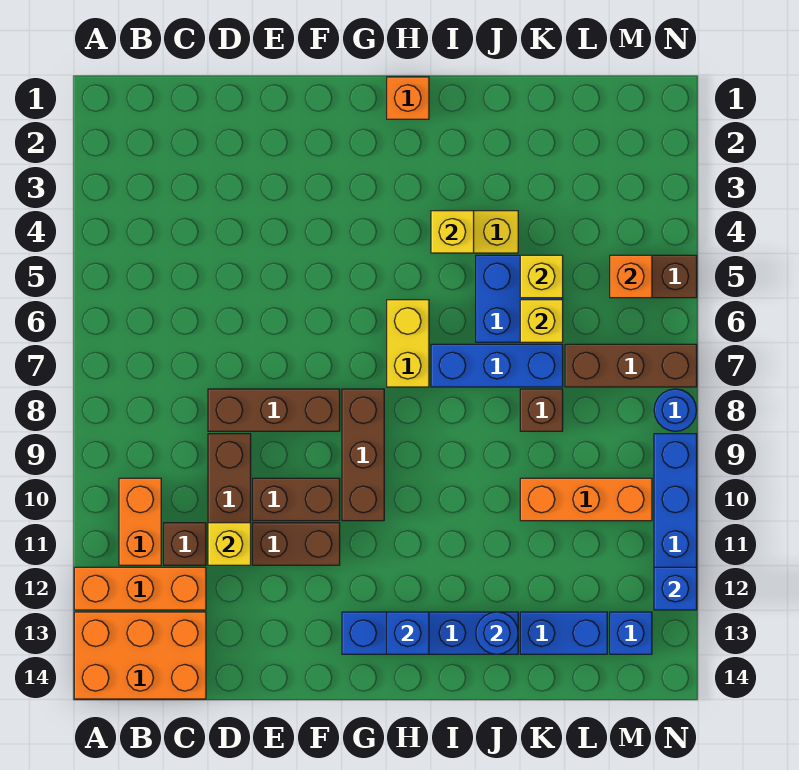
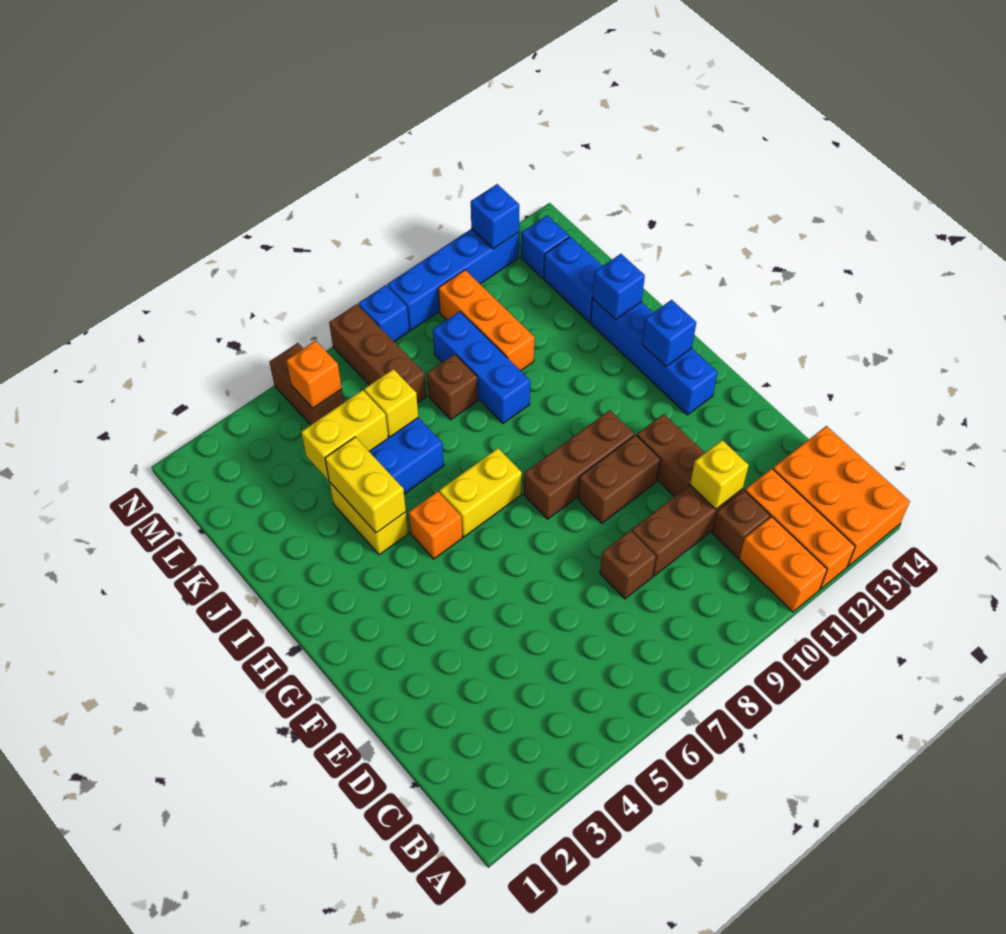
orange brick B10:B11 level 1 -> orange brick A11:B11 level 1
brown brick D8:F8 level 1 -> brown brick D8 level 1
brown brick E10:F10 level 1 -> brown brick F9:F10 level 1
orange brick H1 level 1 -> orange brick H5 level 1
yellow brick I4 level 2 -> yellow brick I4:J4 level 2
blue brick I7:K7 level 1 -> blue brick J9:L9 level 1
blue round brick J13 level 2 -> blue brick J13 level 2
yellow brick K5 level 2 -> yellow brick K4:K5 level 2
blue round brick N8 level 1 -> blue brick N8 level 1

